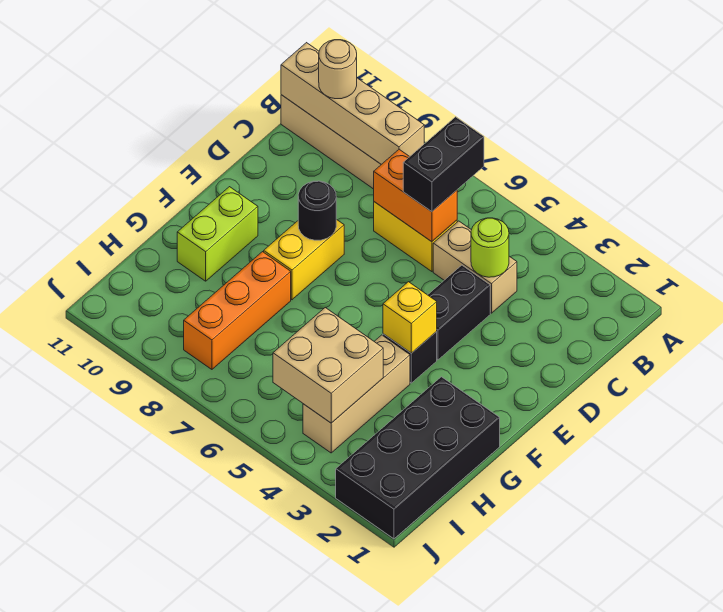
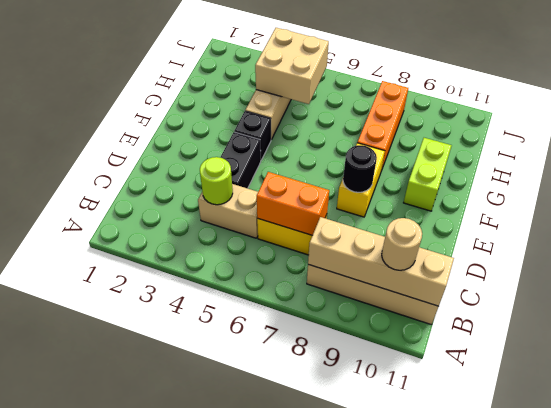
black brick B6:C6 level 3 -> none
yellow brick F4 level 2 -> none
black brick G1:J2 level 1 -> none

